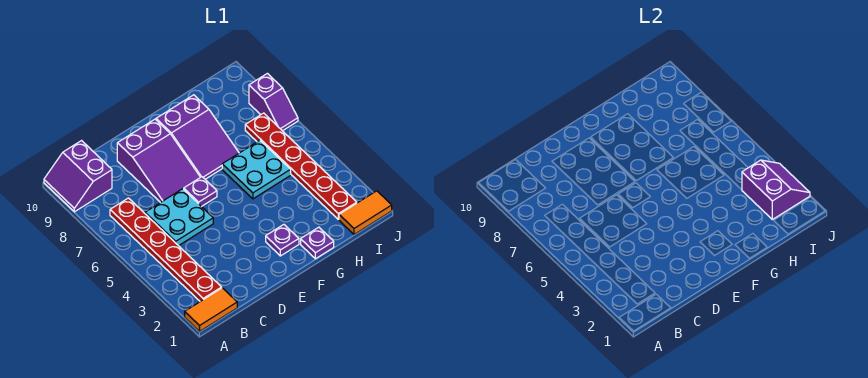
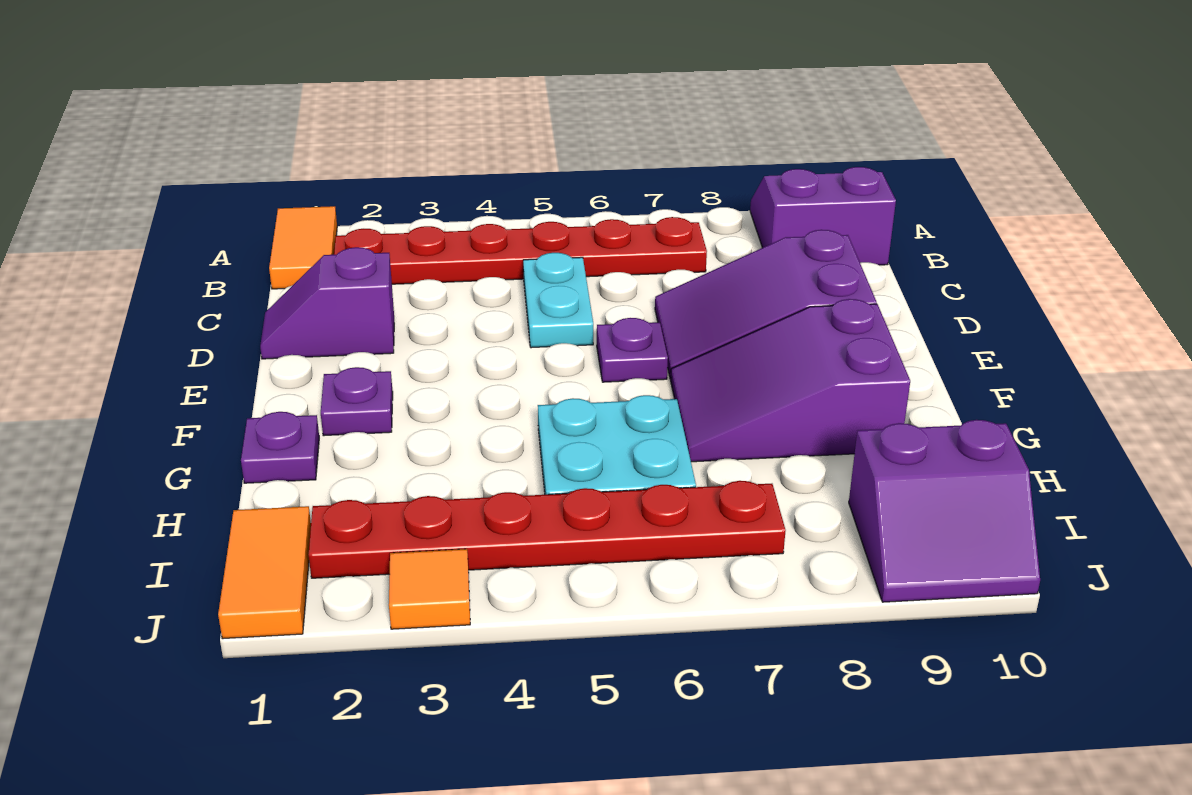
cyan plate C5:D6 level 1 -> cyan plate C5:D5 level 1
purple slope I2:J3 level 2 top I -> purple slope I9:J10 level 1 top I
none -> orange tile J3 level 1
purple slope J7:J8 level 1 top 8 -> purple slope D1:D2 level 1 top 2

